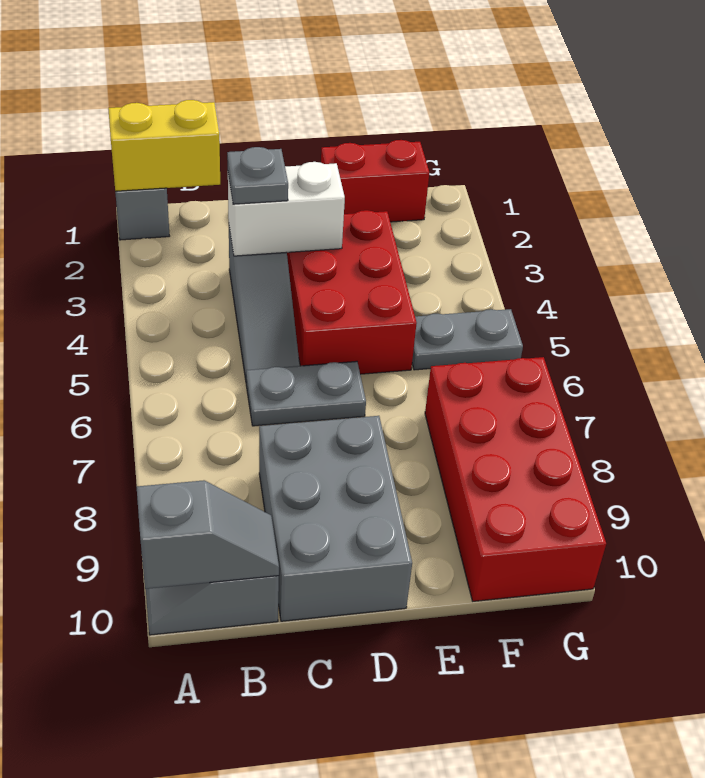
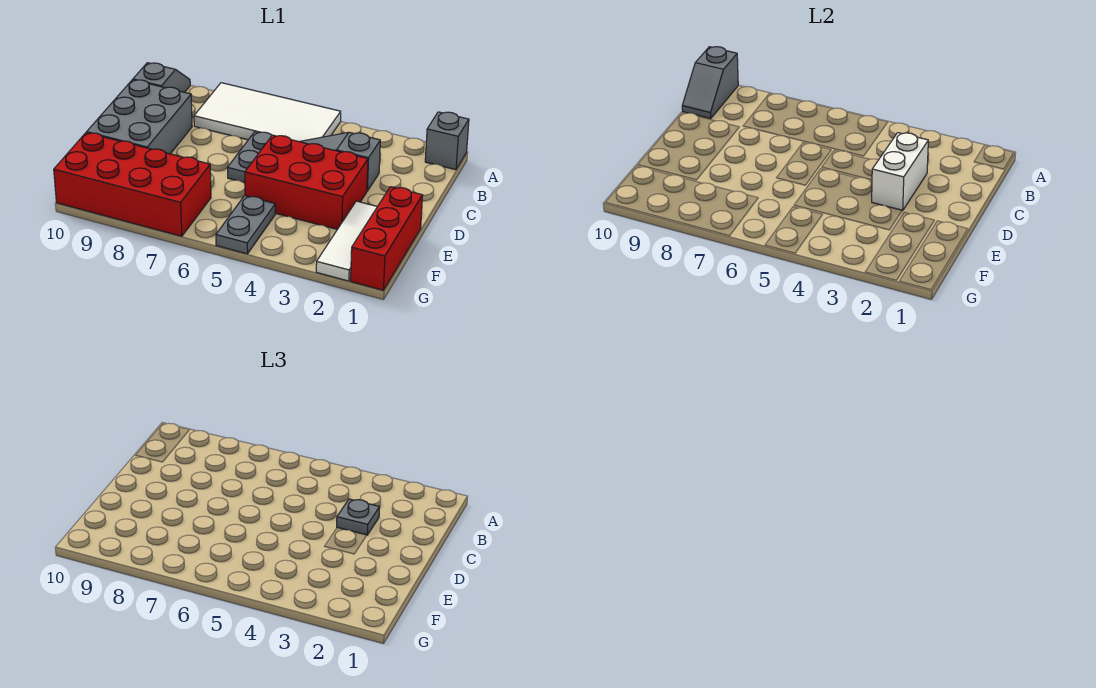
yellow brick A1:B1 level 2 -> none
none -> white tile A5:B8 level 1
grey brick C8:D10 level 1 -> grey brick C9:E10 level 1
red brick E1:F1 level 1 -> red brick E1:G1 level 1
none -> white tile E2:G2 level 1

